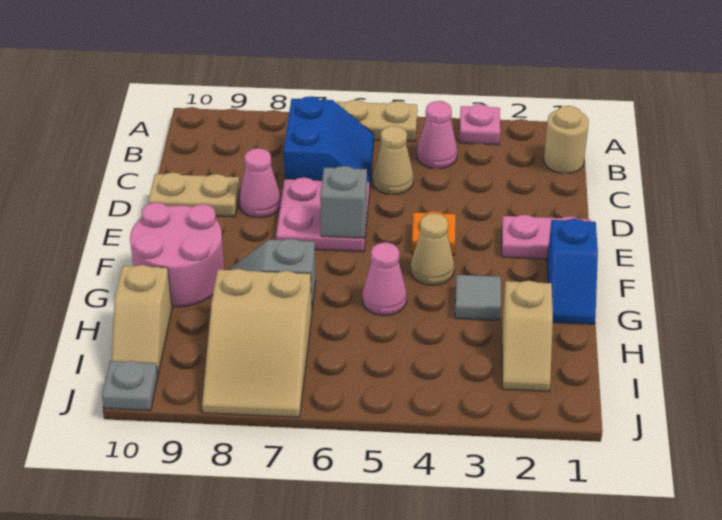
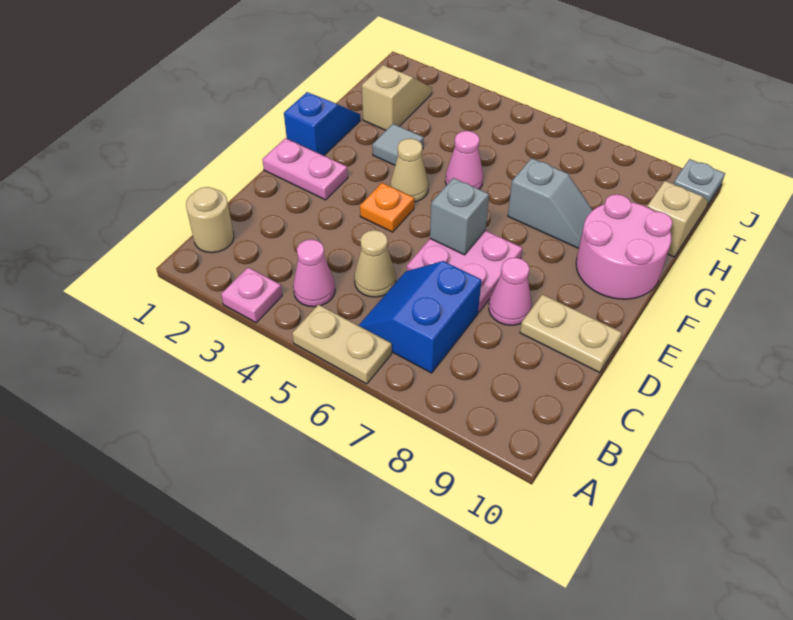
tan slope H7:J8 level 1 top H -> none

